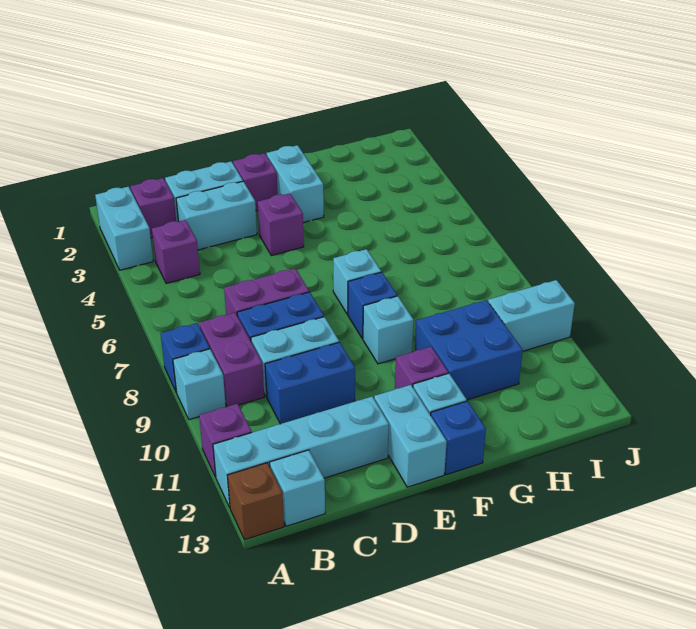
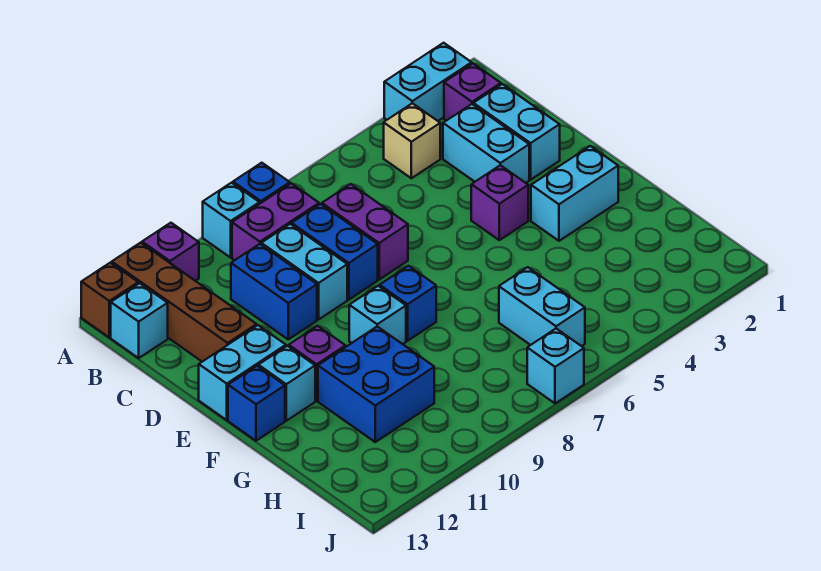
cyan brick A12:D12 level 1 -> brown brick A12:D12 level 1
purple brick B4 level 1 -> tan brick B4 level 1
purple brick E2 level 1 -> none
cyan brick F7 level 1 -> cyan brick J7 level 1
cyan brick I10:J10 level 1 -> cyan brick H6:I6 level 1

